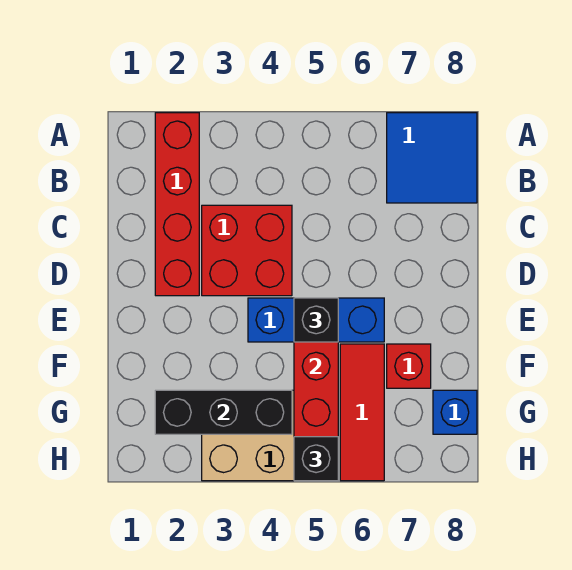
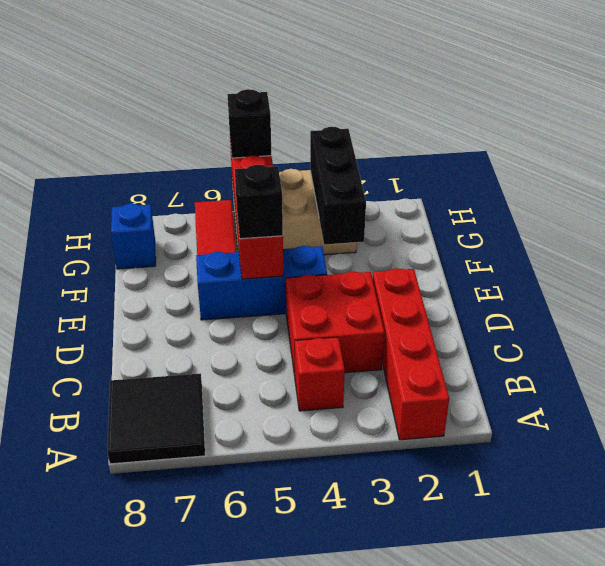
blue tile A7:B8 level 1 -> black tile A7:B8 level 1
red brick F7 level 1 -> red brick B4 level 1
black brick G2:G4 level 2 -> black brick F3:H3 level 2

